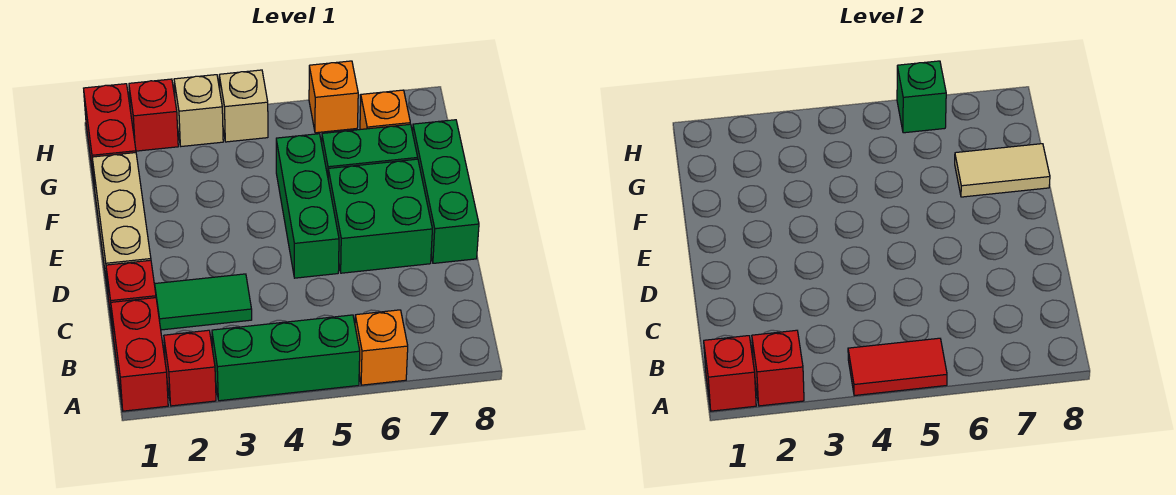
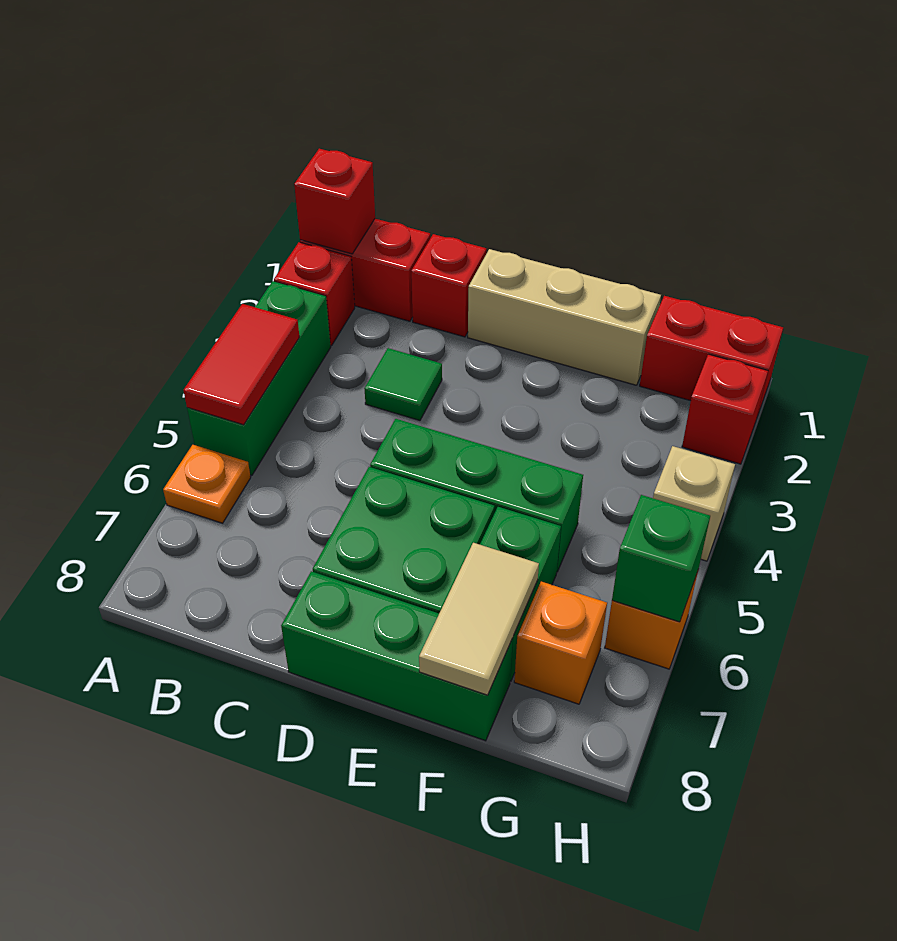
red brick A2 level 2 -> none
orange brick A6 level 1 -> orange plate A6 level 1
green tile C2:C3 level 1 -> green tile C3 level 1
tan brick H3 level 1 -> none

